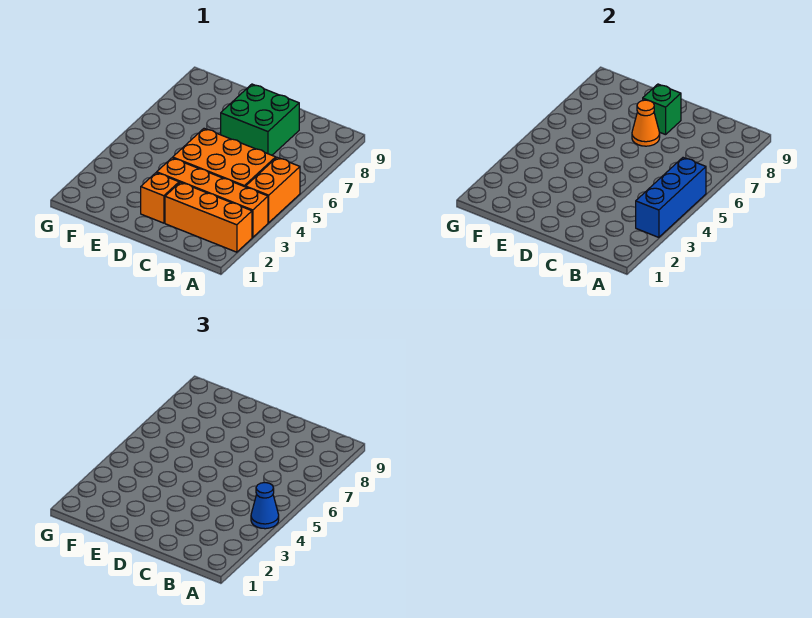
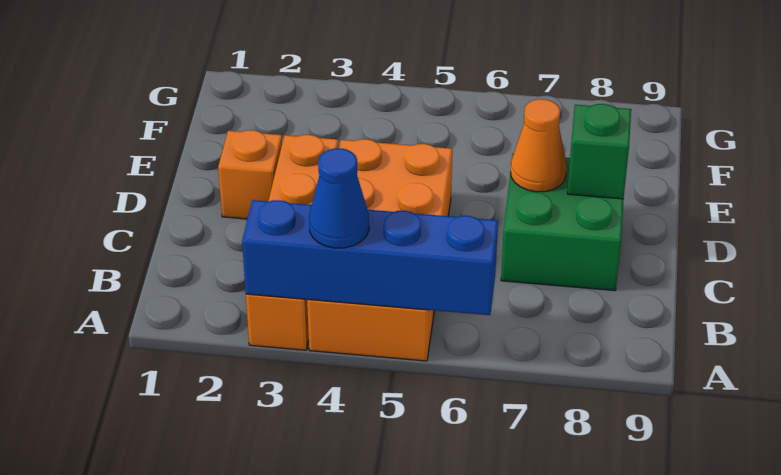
orange brick A2:C2 level 1 -> none
blue brick A3:A5 level 2 -> blue brick A3:A6 level 2

